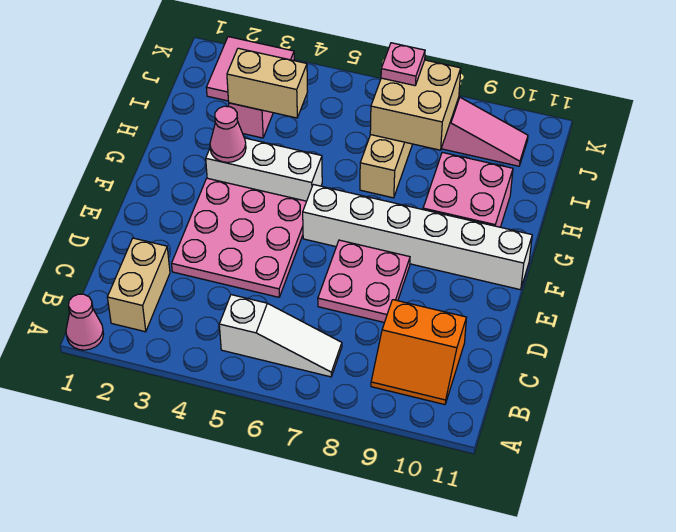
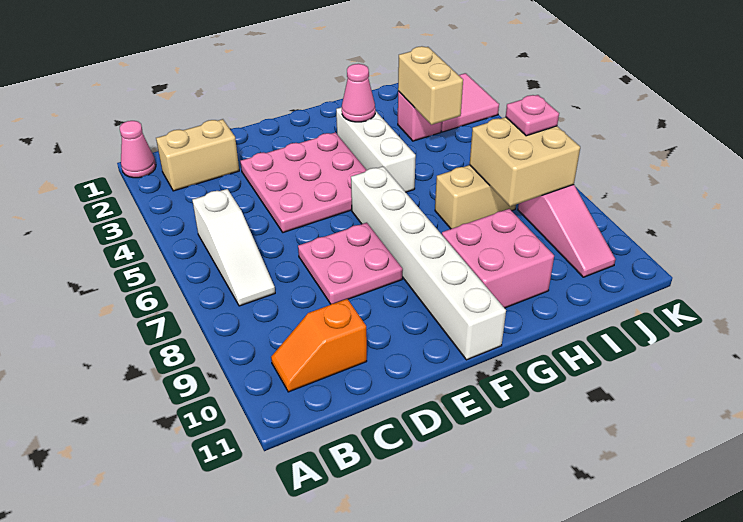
orange slope B9:C10 level 1 top C -> orange slope B10:C10 level 1 top C

